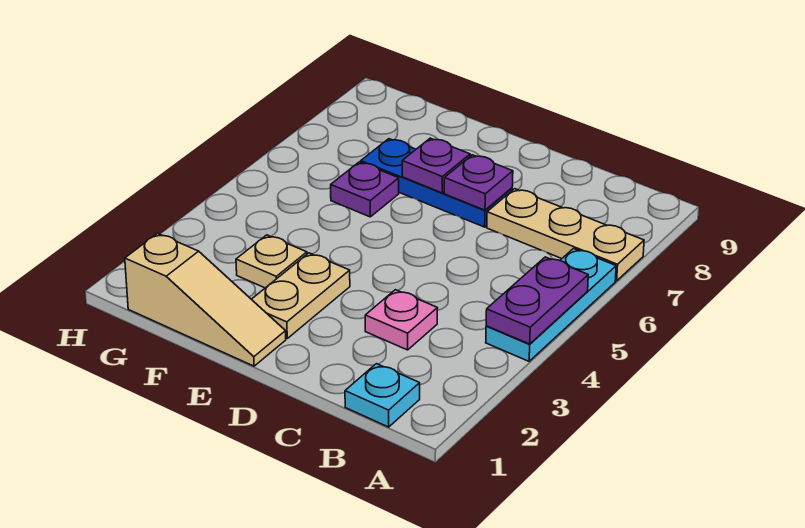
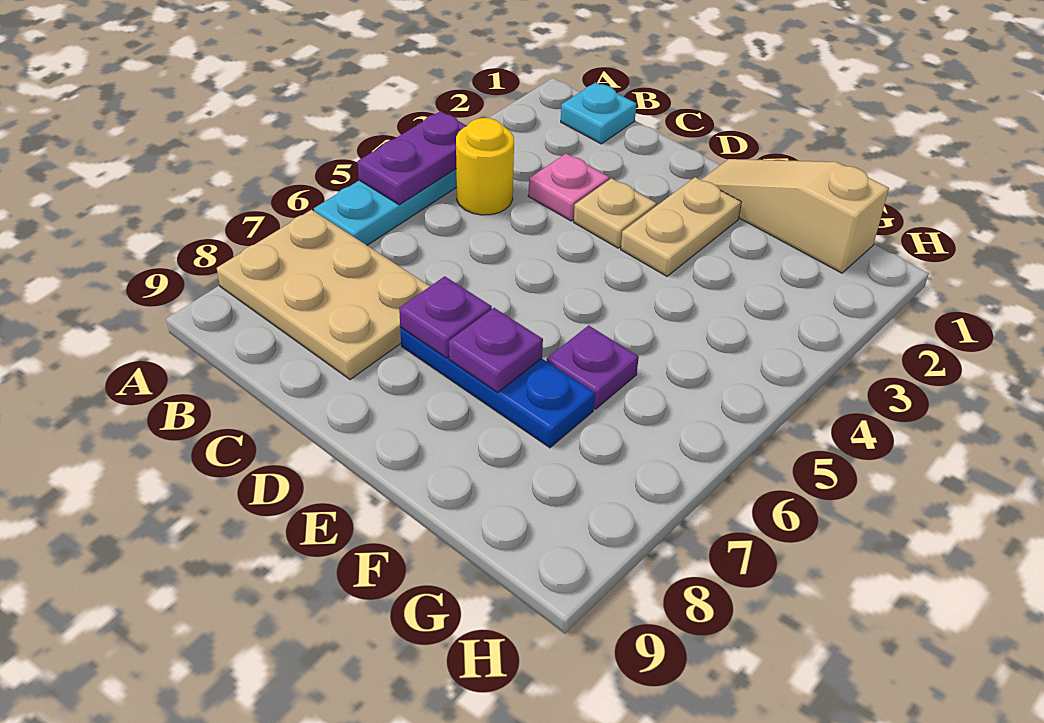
tan plate A7:C7 level 1 -> tan plate A7:C8 level 1
none -> yellow round brick B4 level 1
tan plate F3 level 1 -> tan plate D3 level 1

